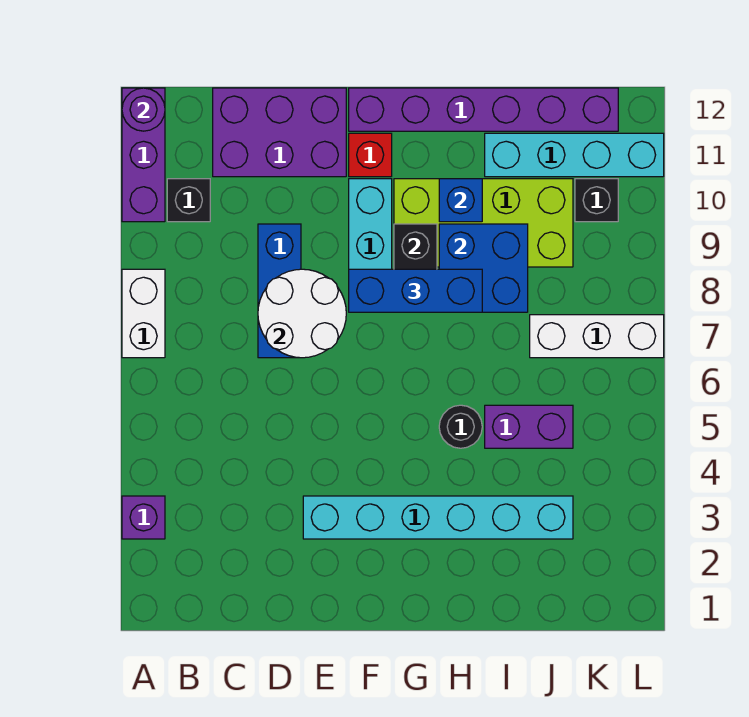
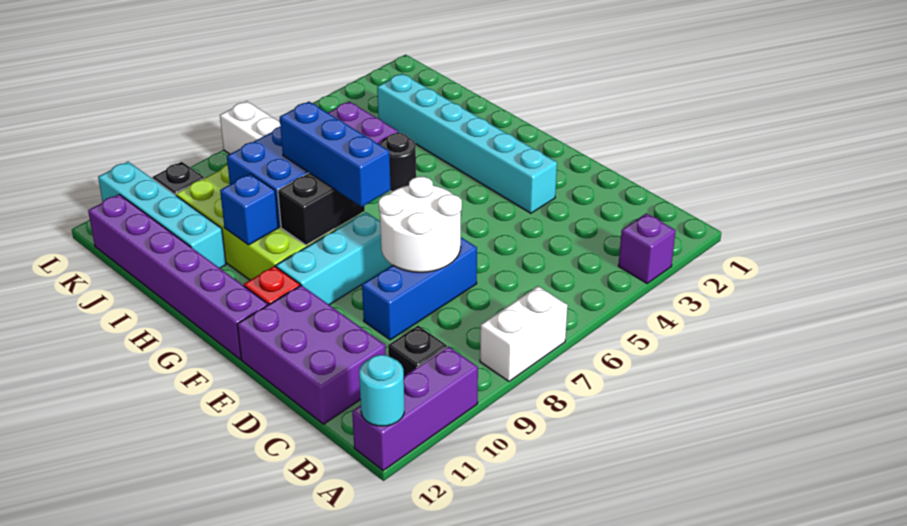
purple round brick A12 level 2 -> cyan round brick A12 level 2

